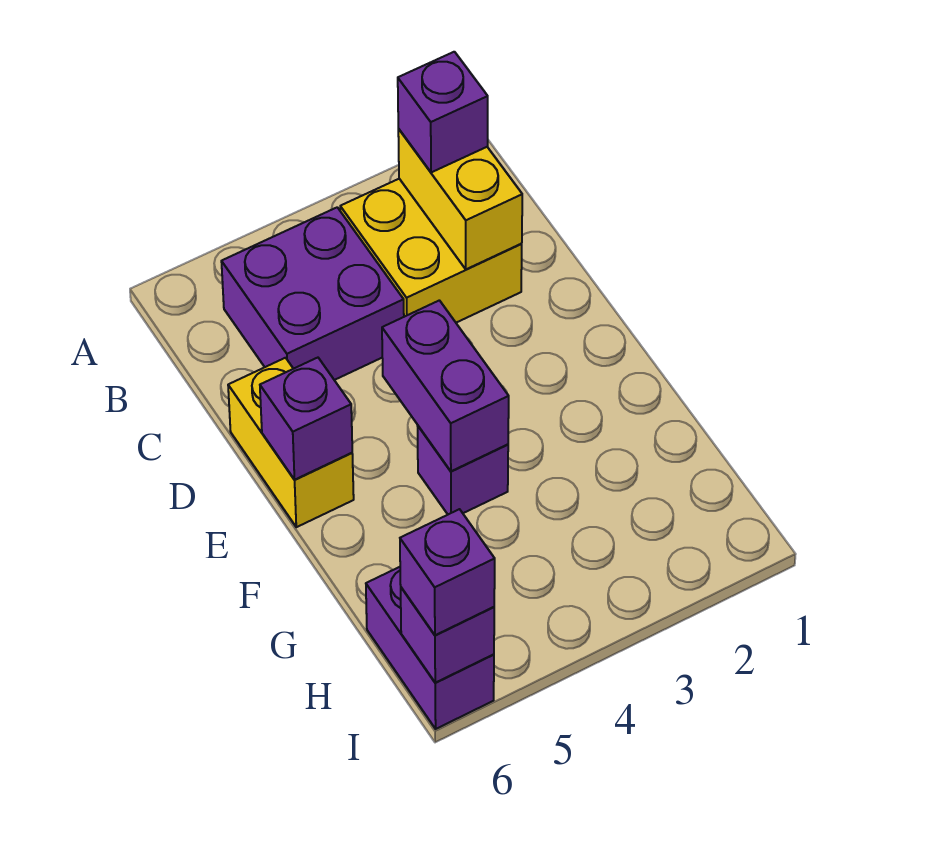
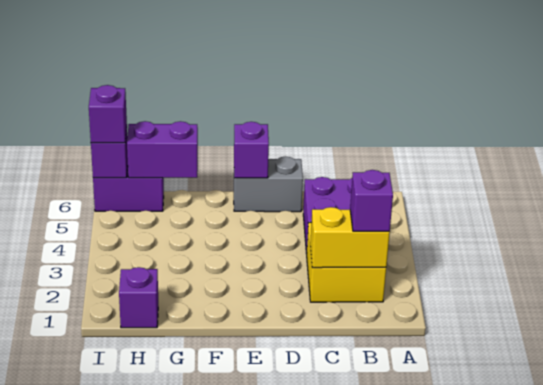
yellow brick D6:E6 level 1 -> grey brick D6:E6 level 1
purple brick E4:F4 level 2 -> purple brick G6:H6 level 2
purple brick F4 level 1 -> purple brick H1 level 1

